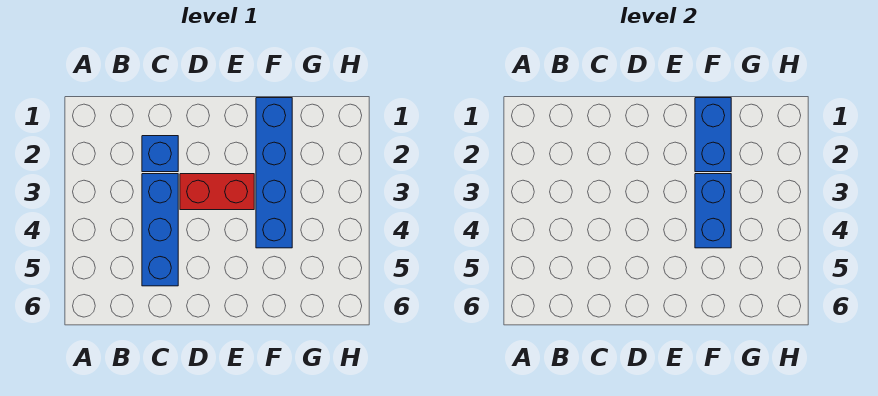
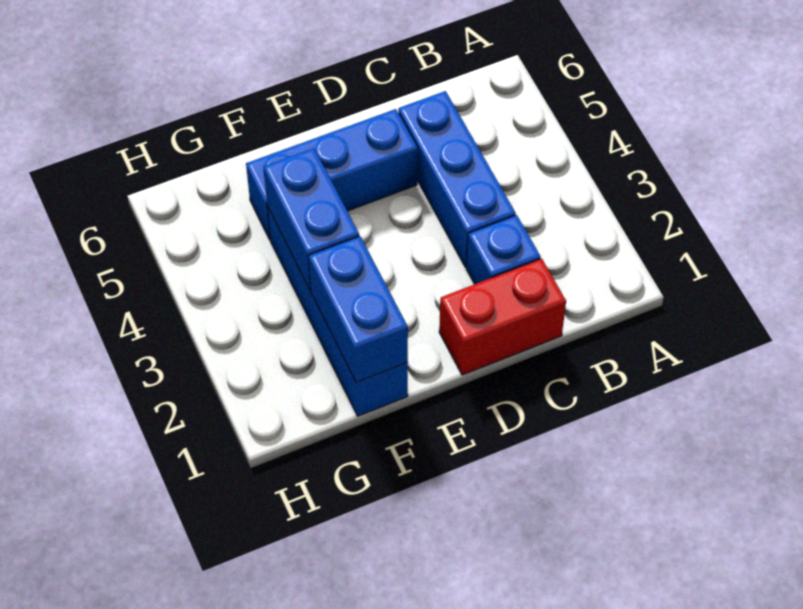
red brick D3:E3 level 1 -> red brick C1:D1 level 1
none -> blue brick D5:F5 level 1

